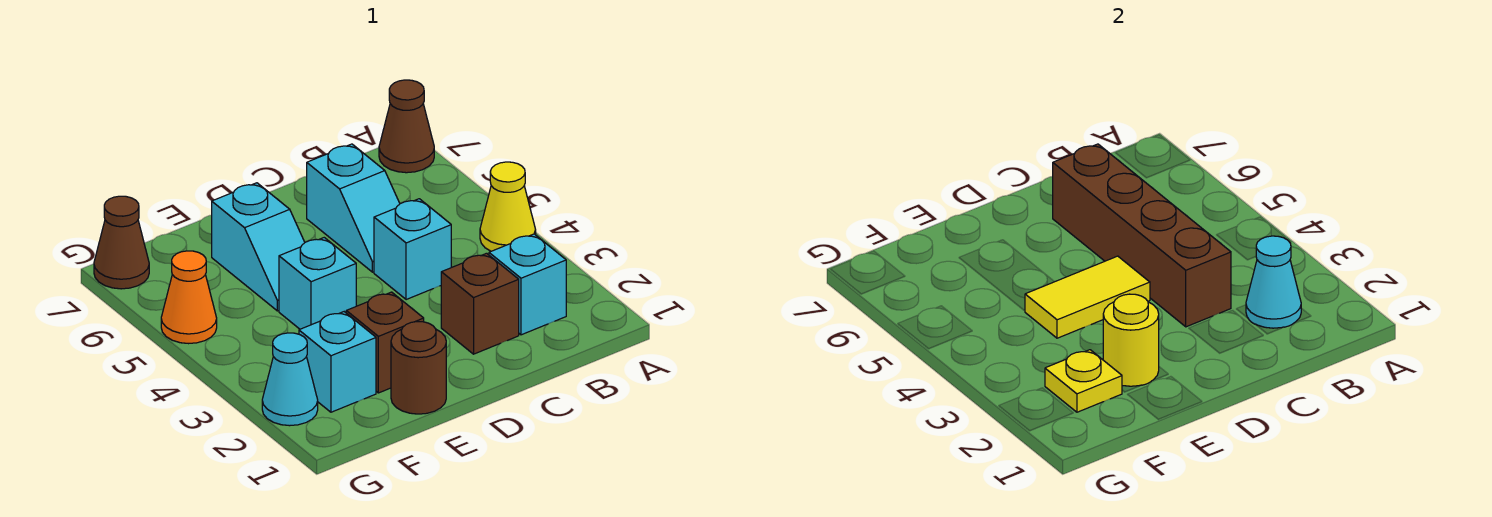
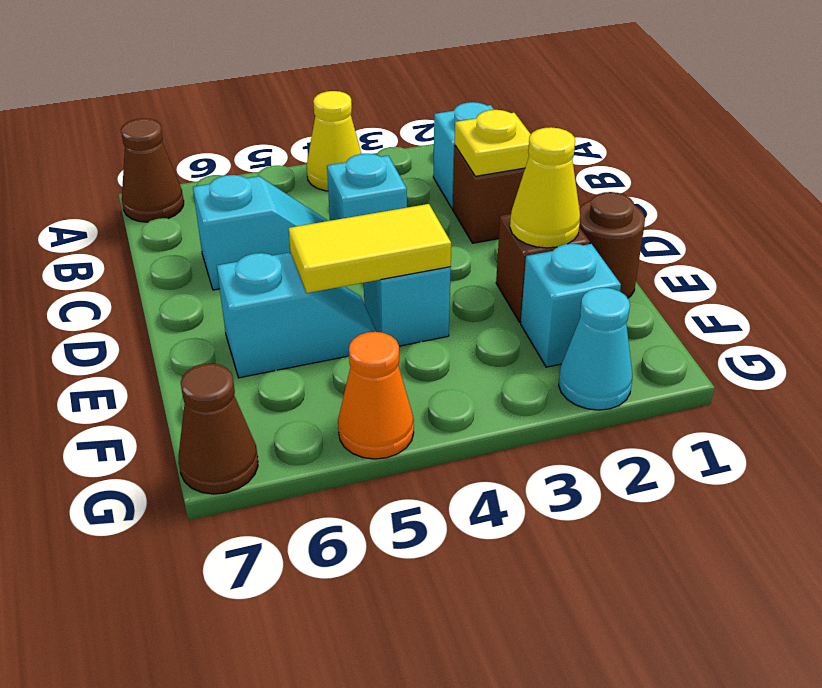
cyan cone B2 level 2 -> none
brown brick C3:C6 level 2 -> none
yellow tile D4:E4 level 2 -> yellow tile E4:E5 level 2
yellow round brick E2 level 2 -> yellow cone E2 level 2
yellow plate F2 level 2 -> yellow plate C2 level 2

